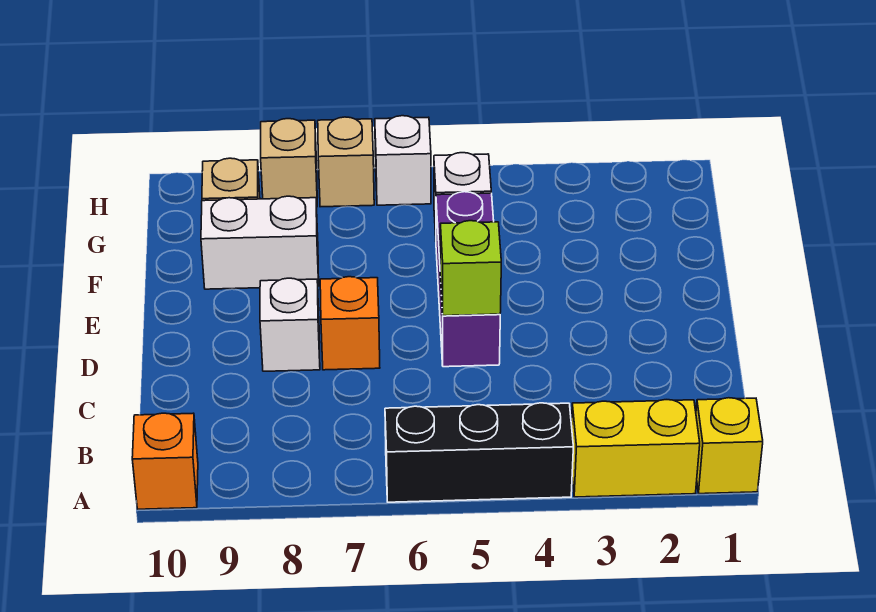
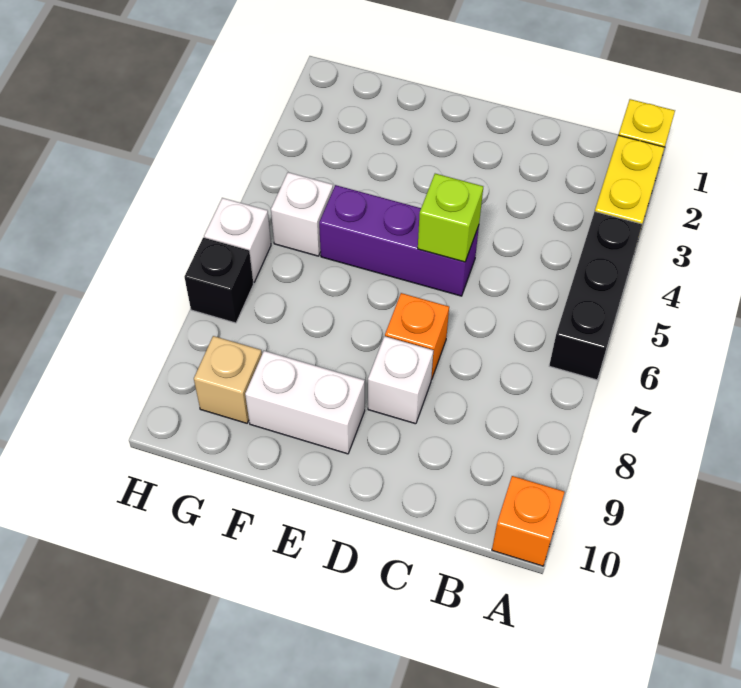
white brick F8:F9 level 1 -> white brick E9:F9 level 1
tan brick H7 level 1 -> black brick H7 level 1
tan brick H8 level 1 -> none

